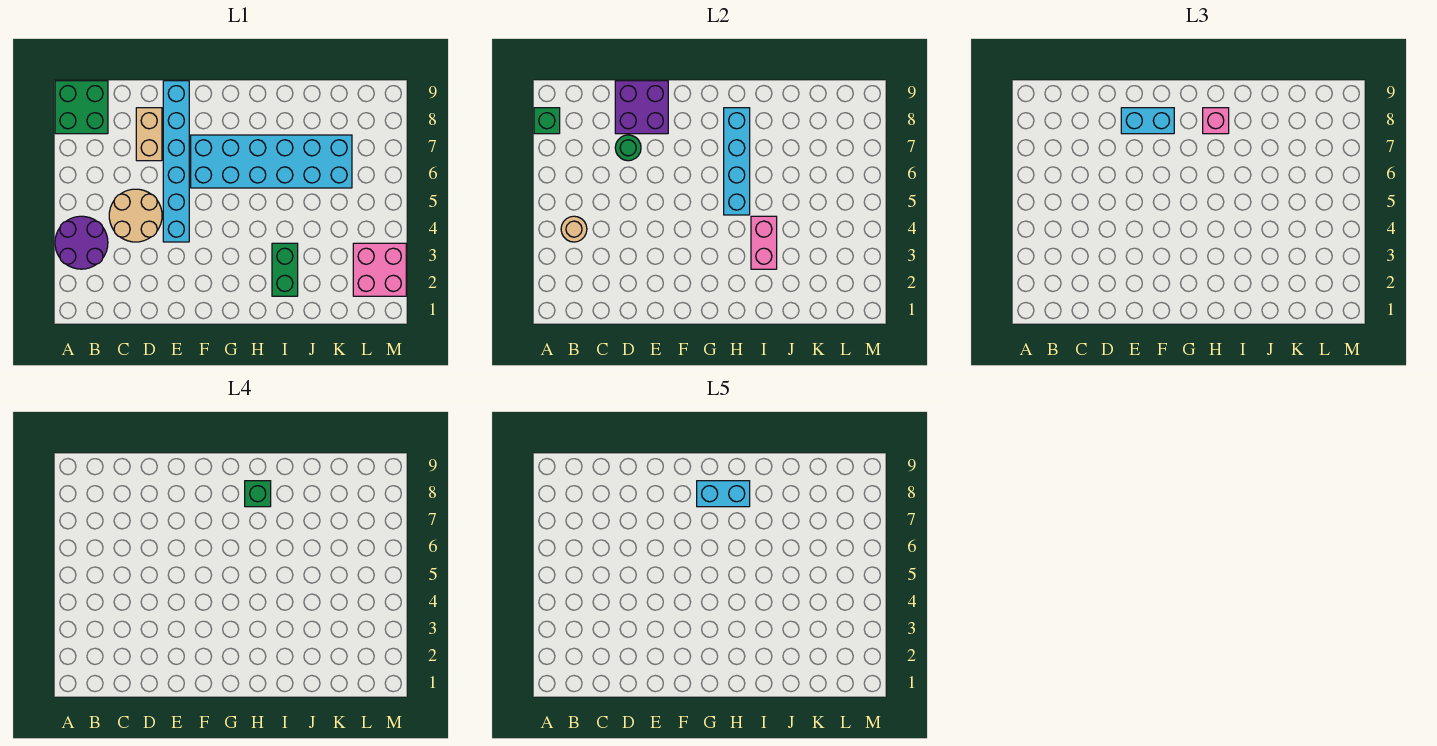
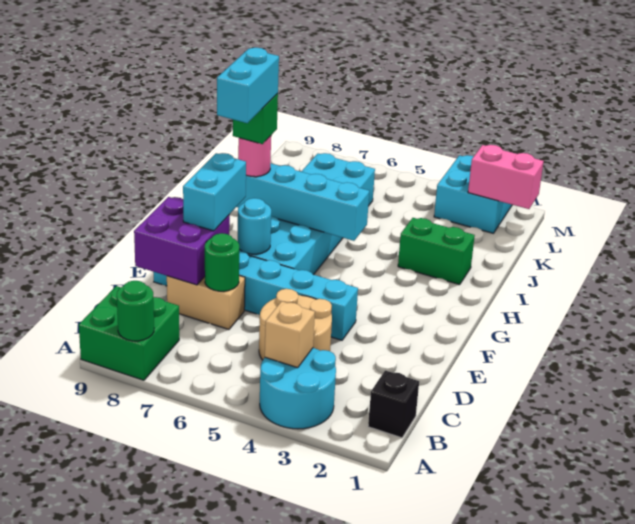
purple round brick A3:B4 level 1 -> cyan round brick A3:B4 level 1
green brick A8 level 2 -> green round brick A8 level 2
none -> black brick B1 level 1
tan round brick B4 level 2 -> tan brick B4 level 2
none -> cyan round brick F7 level 2
pink brick H8 level 3 -> pink round brick H8 level 3
pink brick I3:I4 level 2 -> pink brick L1:L2 level 2
pink brick L2:M3 level 1 -> cyan brick L2:M3 level 1

